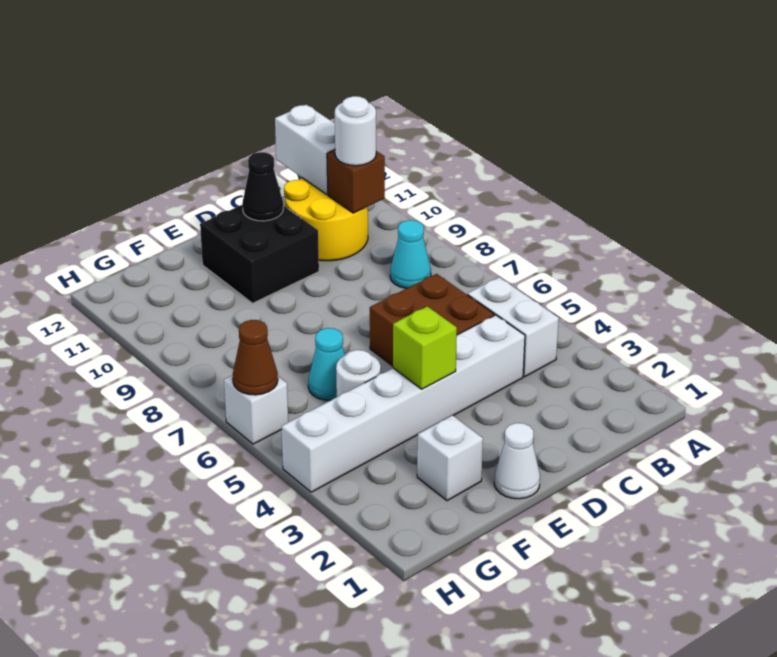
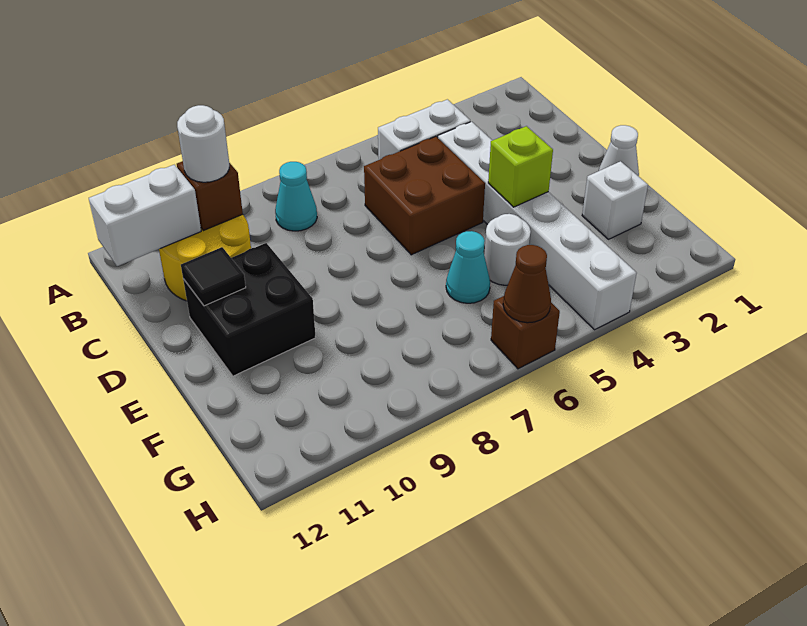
black cone D11 level 2 -> black tile D11 level 2
white brick H6 level 1 -> brown brick H6 level 1

